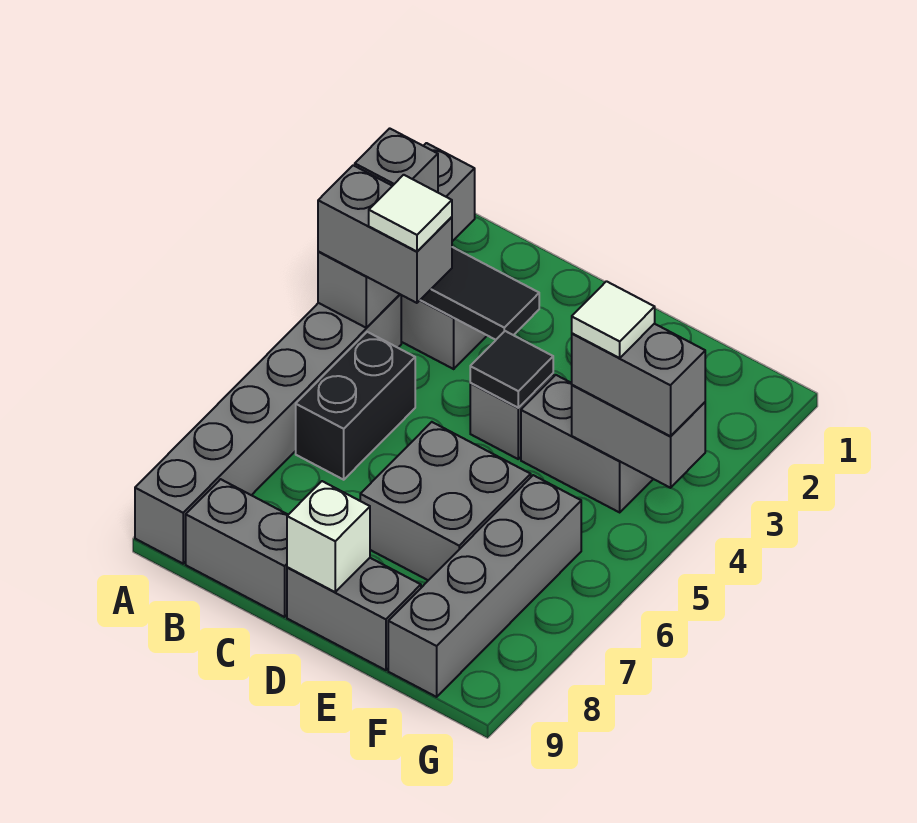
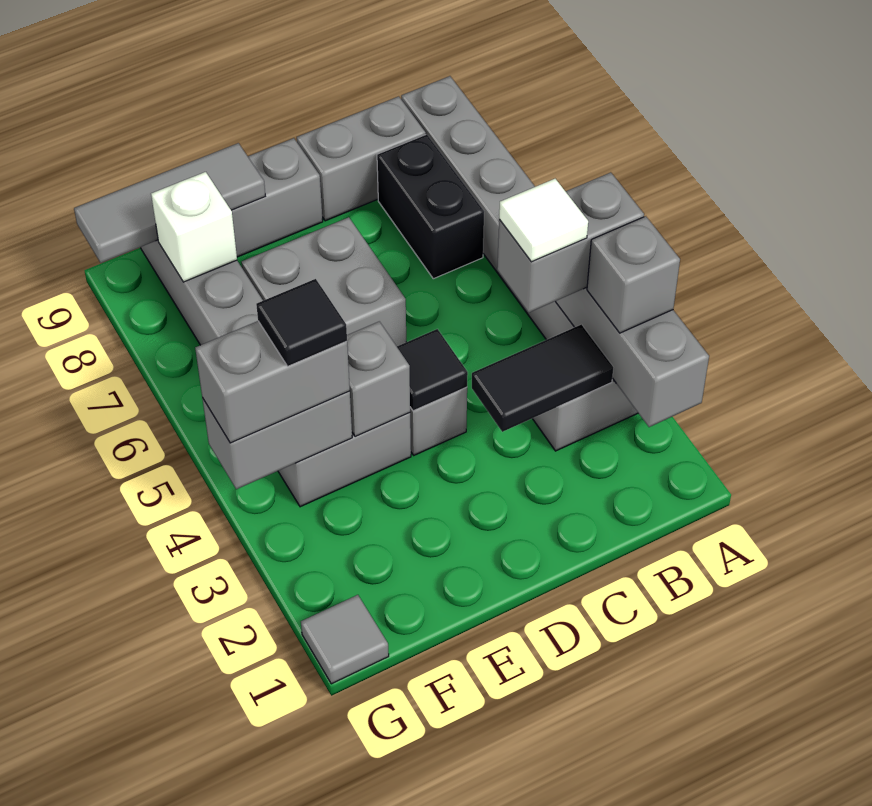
black brick B5:B6 level 1 -> black brick B7:B8 level 1
white brick D9 level 2 -> white brick F8 level 2
none -> grey brick E4 level 2
none -> grey tile E9:G9 level 2
white tile F4 level 4 -> black tile F4 level 4
none -> grey tile G1 level 1

